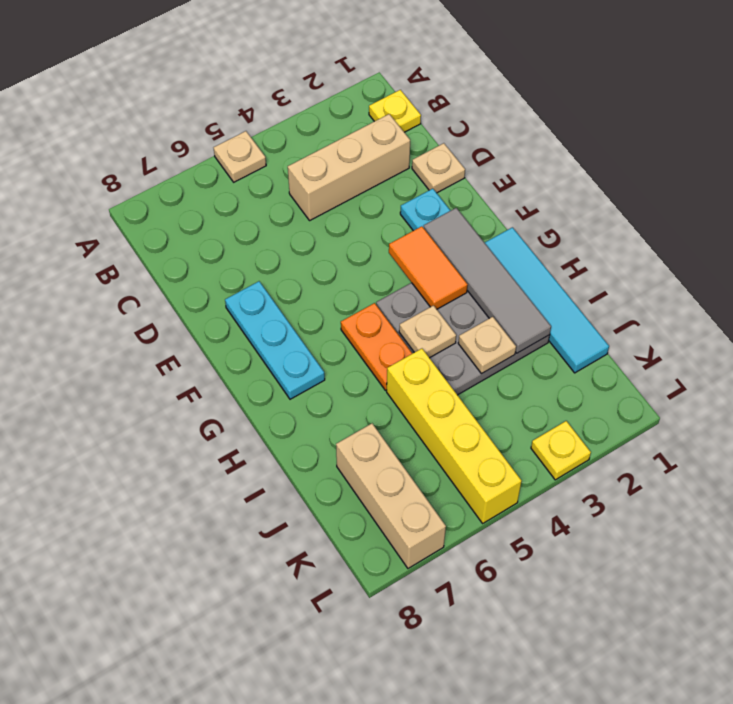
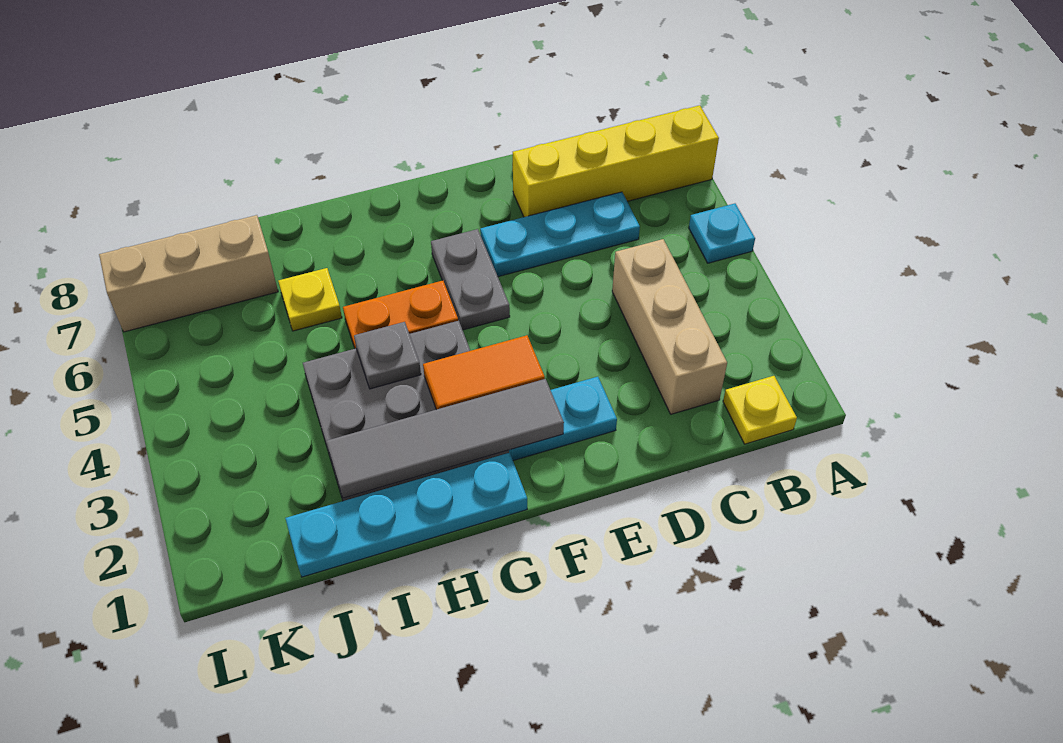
tan plate A5 level 1 -> cyan plate A5 level 1
tan plate D1 level 1 -> none
cyan plate E7:G7 level 1 -> cyan plate C6:E6 level 1
none -> grey plate F5:F6 level 1
cyan tile G1:J1 level 1 -> cyan plate G1:J1 level 1
tan plate H4 level 2 -> grey plate H4 level 2
tan plate I3 level 2 -> none
yellow brick I5:L5 level 1 -> yellow brick A7:D7 level 1
yellow plate L3 level 1 -> yellow plate I6 level 1

